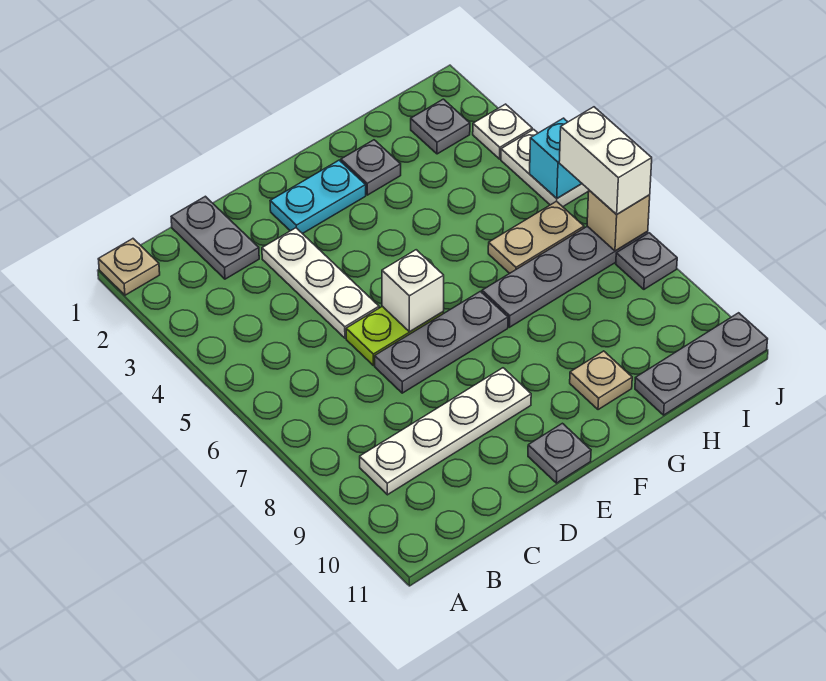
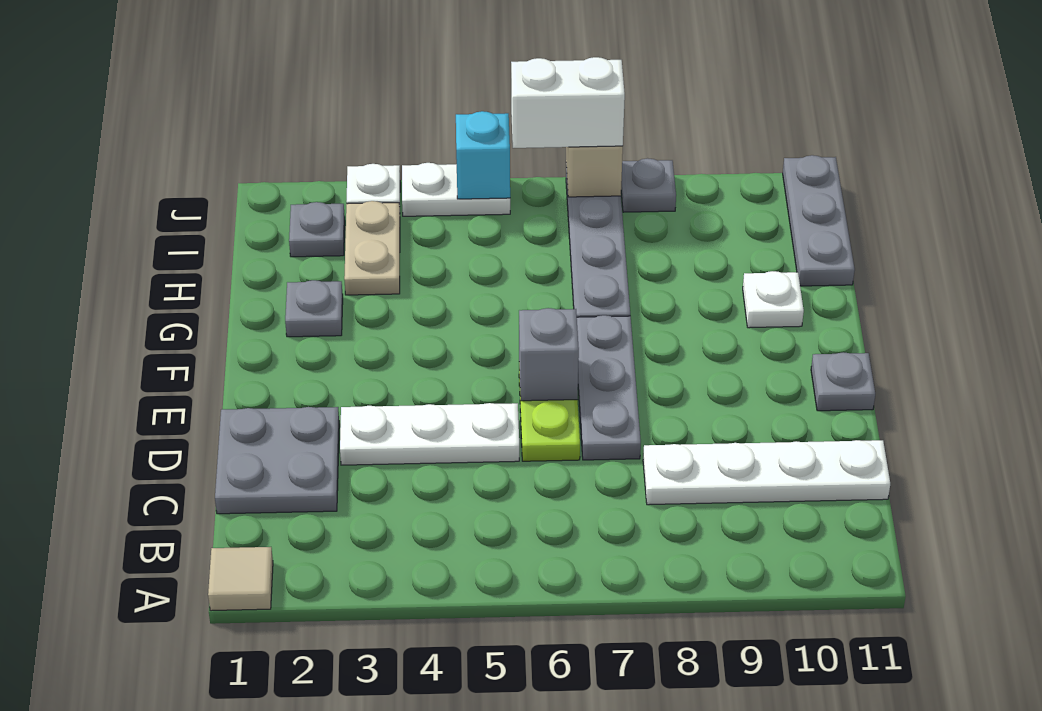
tan plate A1 level 1 -> tan tile A1 level 1
white plate B9:E9 level 1 -> white plate C8:C11 level 1
grey plate C1:C2 level 1 -> grey plate C1:D2 level 1
cyan plate E2:F2 level 1 -> none
white brick E6 level 2 -> grey brick E6 level 2
tan plate G10 level 1 -> white plate G10 level 1
tan plate H6:I6 level 1 -> tan plate H3:I3 level 1

